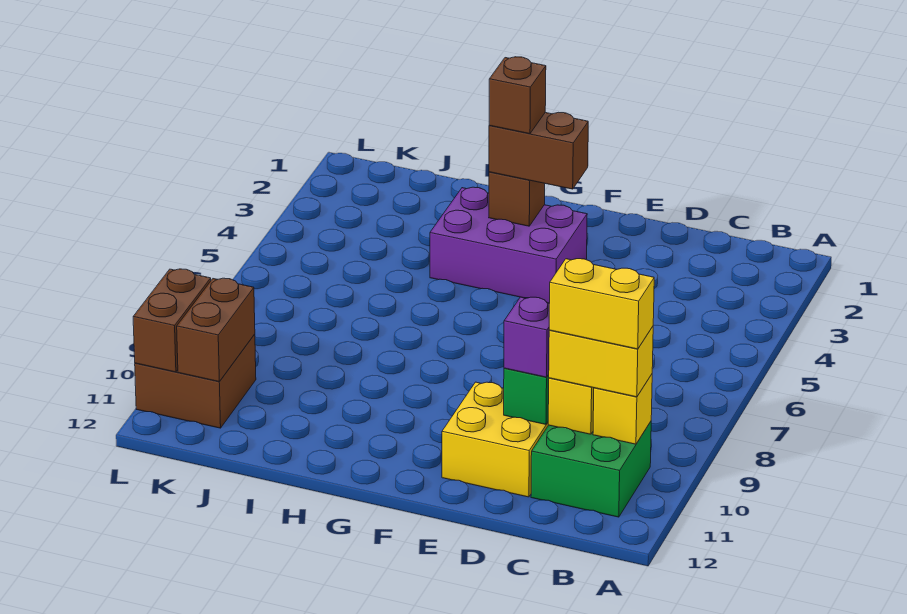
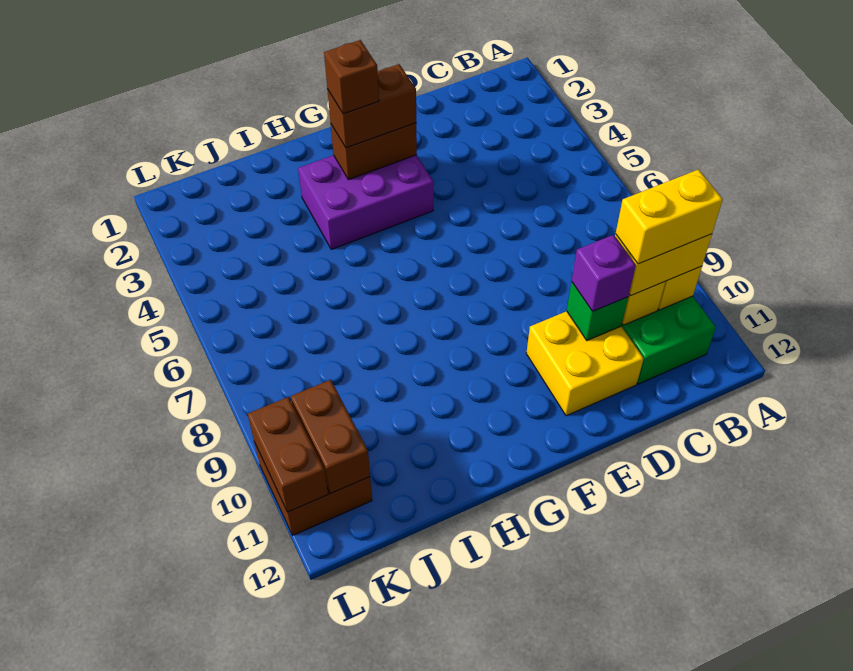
brown brick G3 level 2 -> brown brick F3:G3 level 2

